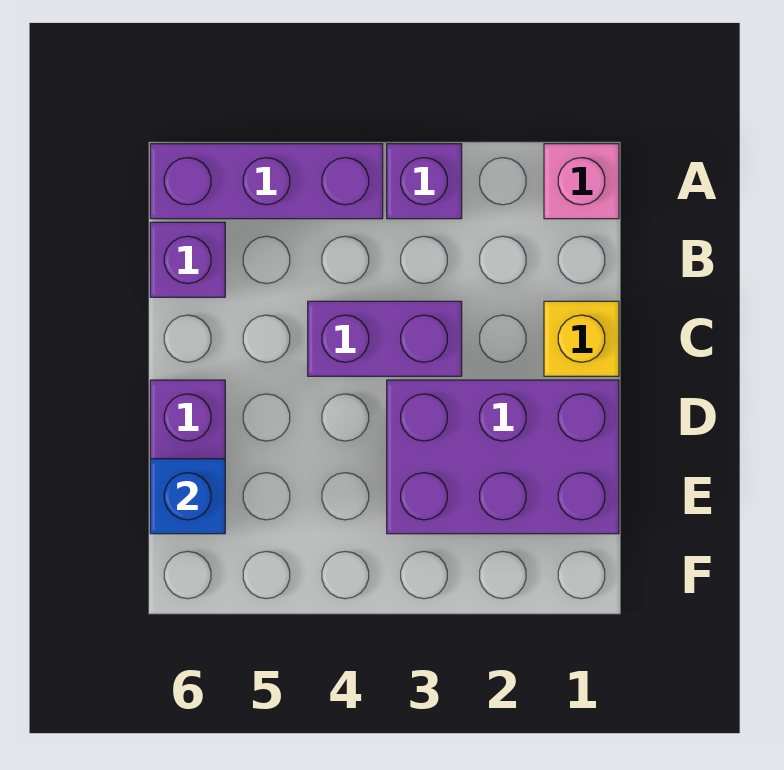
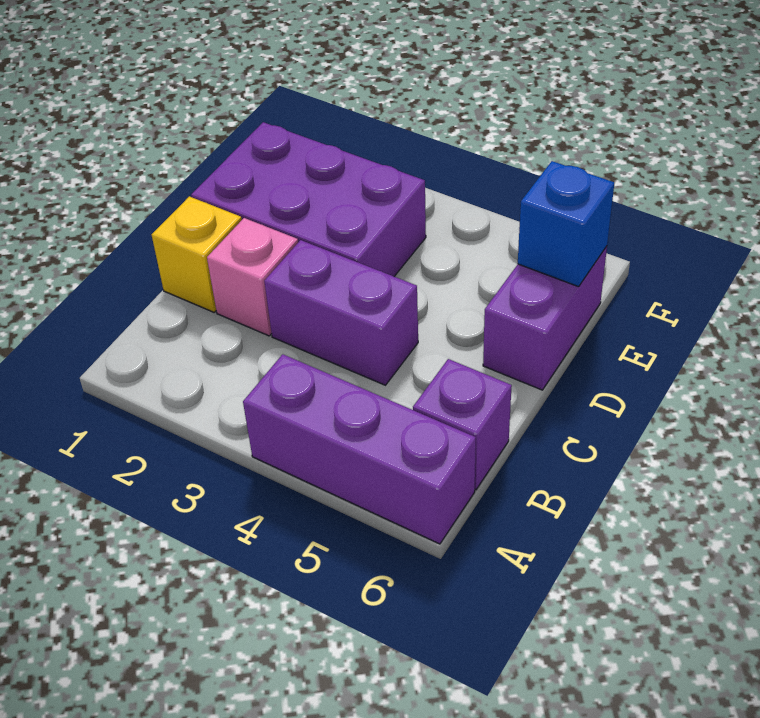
pink brick A1 level 1 -> pink brick C2 level 1
purple brick A3 level 1 -> none

